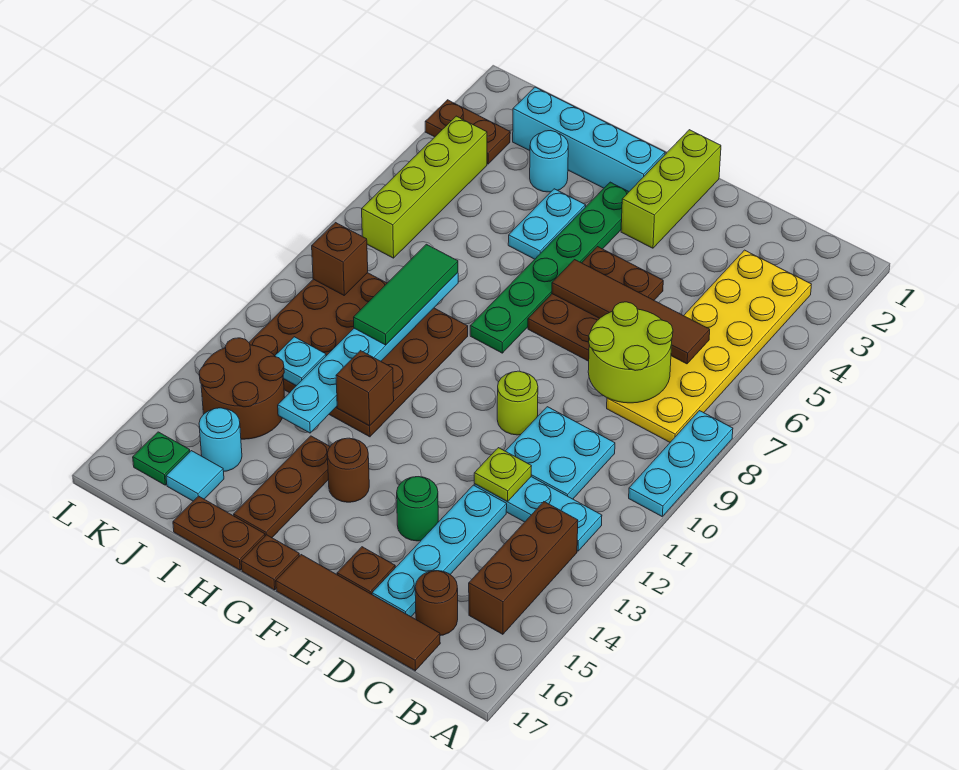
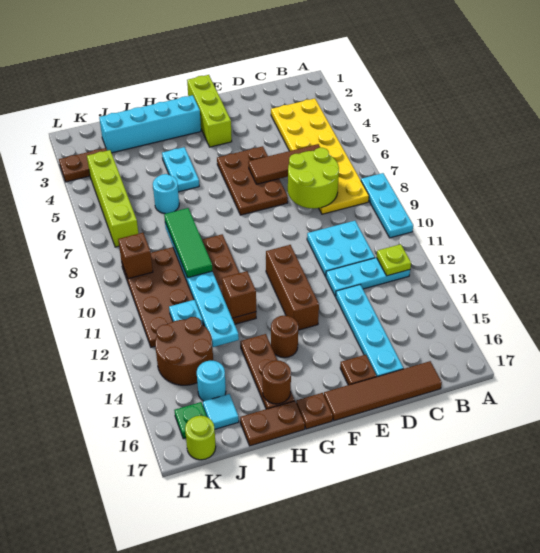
brown brick B13:B15 level 1 -> brown brick F11:F13 level 1
brown tile C6:F6 level 2 -> brown tile C6:E6 level 2
brown round brick C16 level 1 -> brown round brick H16 level 2
lime plate D12 level 2 -> lime plate B12 level 2
lime round brick E10 level 1 -> lime round brick K17 level 1
green round brick E14 level 1 -> none
green plate G3:G8 level 1 -> none
cyan round brick I3 level 1 -> cyan round brick I6 level 1

